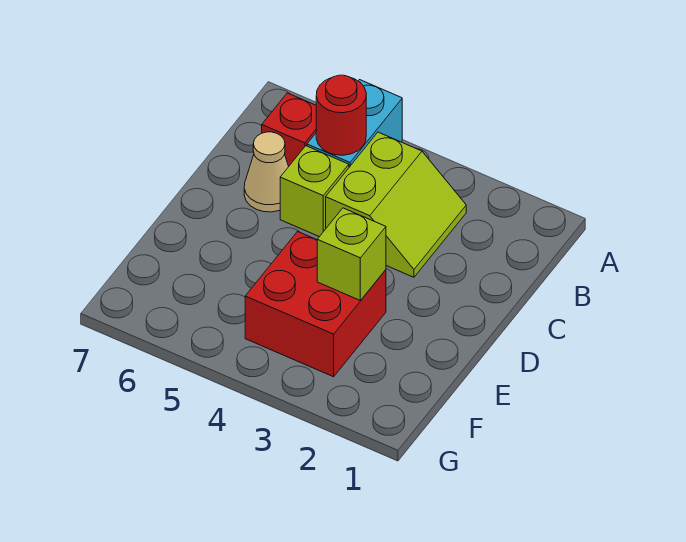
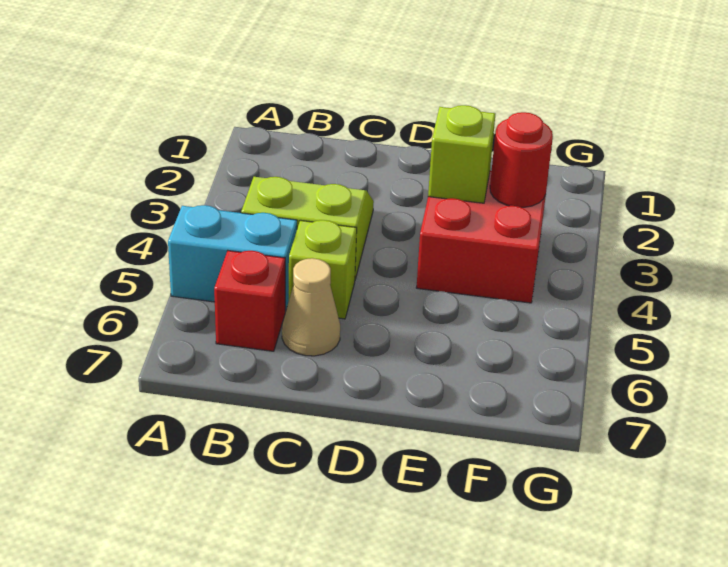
red round brick B5 level 2 -> red round brick F3 level 2

